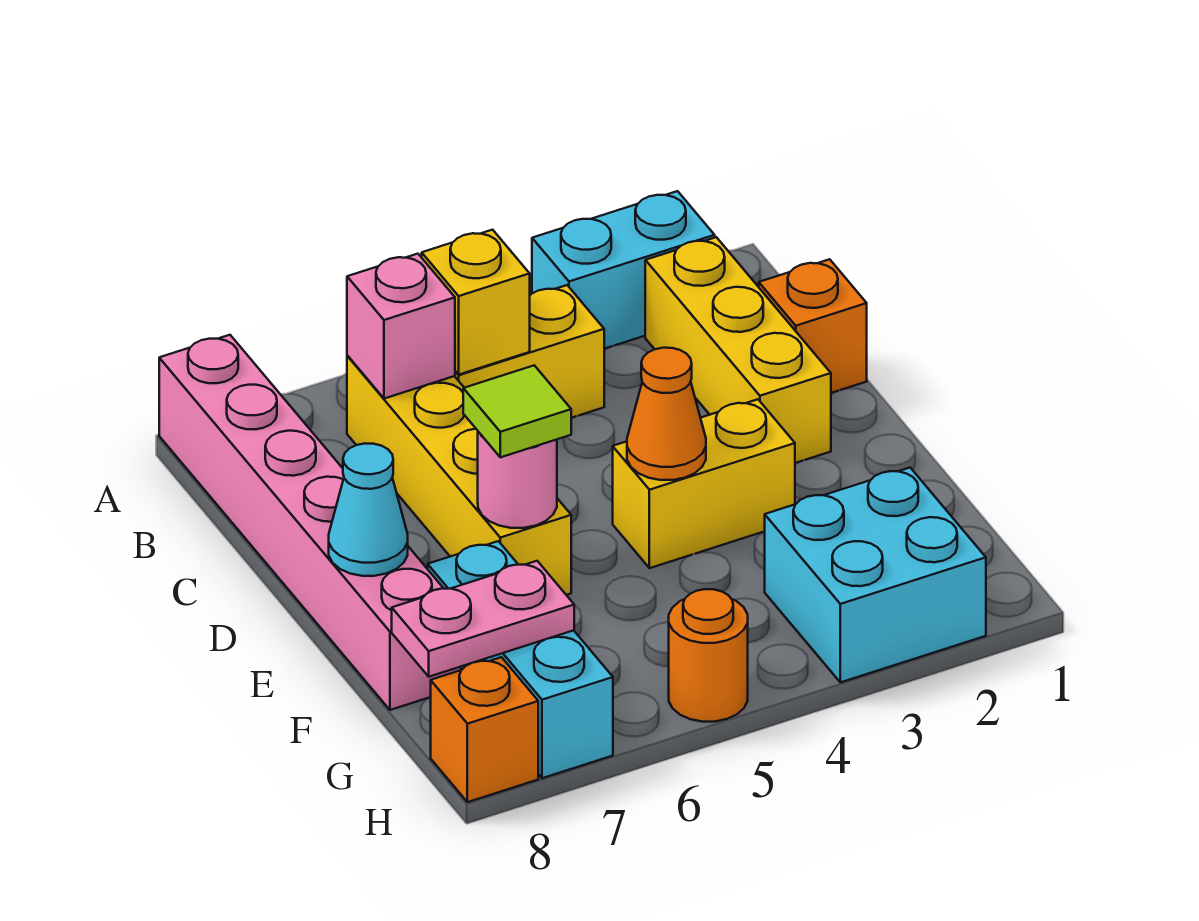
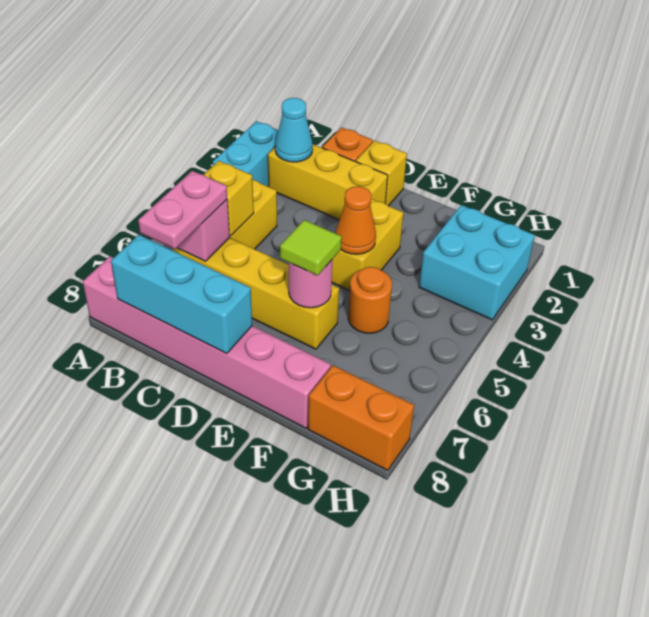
none -> yellow brick D1 level 1
cyan cone E8 level 2 -> cyan cone B2 level 2
cyan brick F7:H7 level 1 -> cyan brick B8:D8 level 2
pink plate G7:G8 level 2 -> pink plate B6:B7 level 3
orange round brick H5 level 1 -> orange round brick F5 level 1
orange brick H8 level 1 -> orange brick G8:H8 level 1

